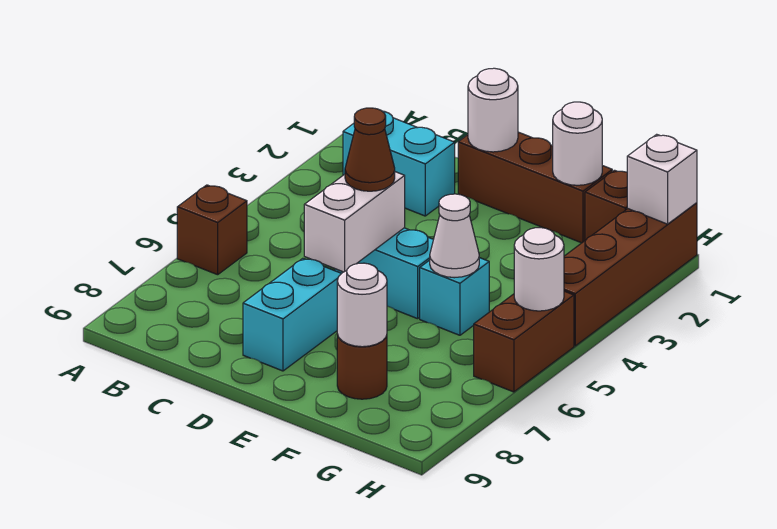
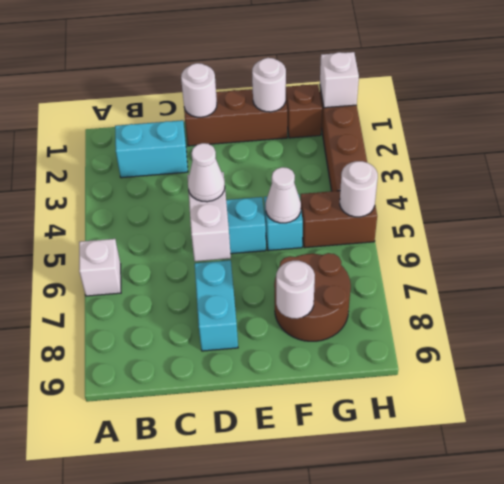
brown brick A6 level 1 -> white brick A6 level 1
brown cone D5 level 3 -> white cone D5 level 3
brown round brick F8 level 1 -> brown round brick F7:G8 level 1
brown brick H5:H6 level 1 -> brown brick G5:H5 level 1

